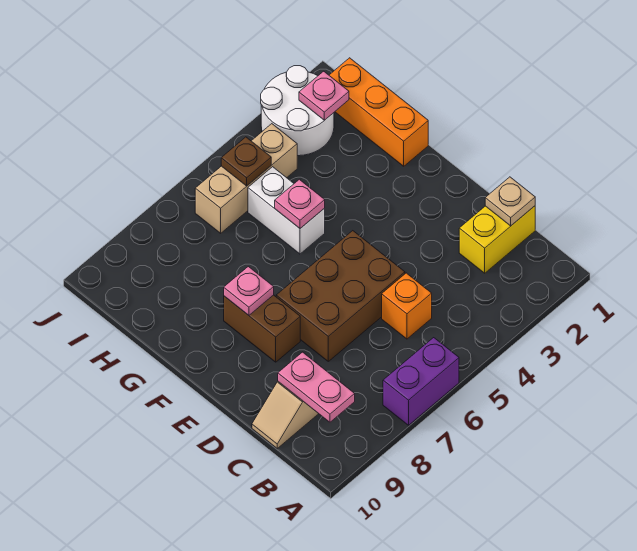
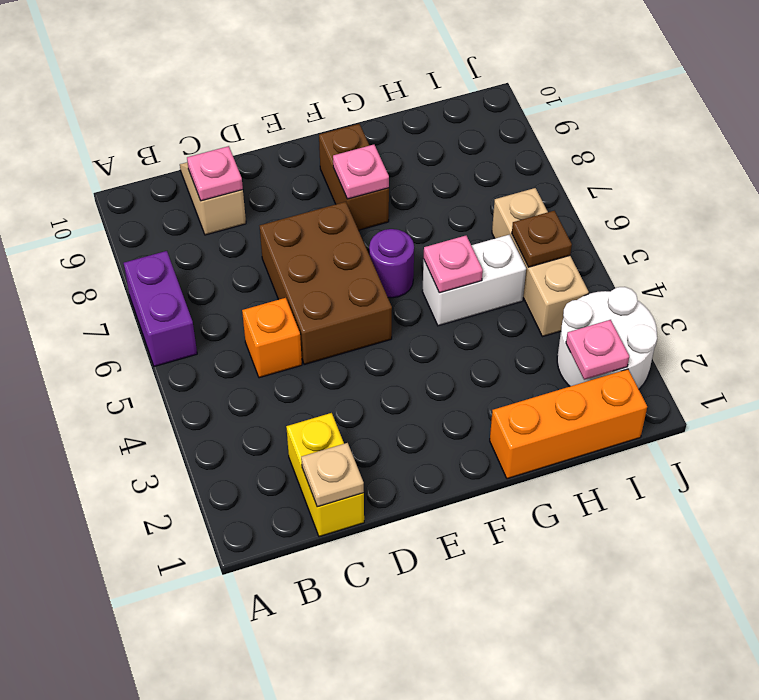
pink plate B9:C9 level 2 -> pink plate C9 level 2
brown brick E8:F8 level 1 -> brown brick F8:F9 level 1
none -> purple round brick F6 level 1

